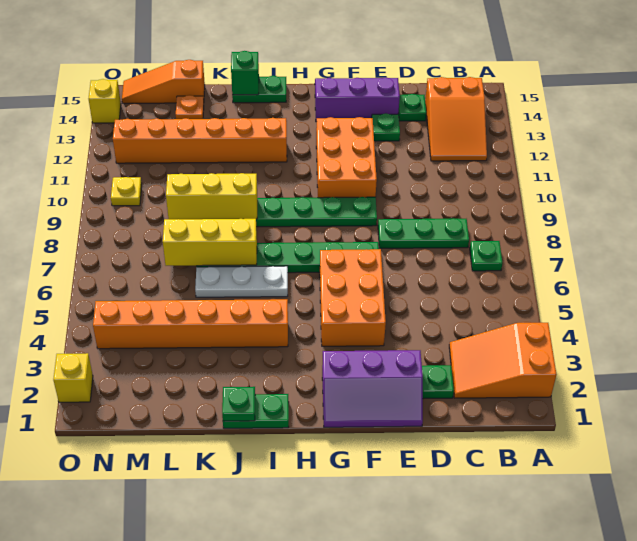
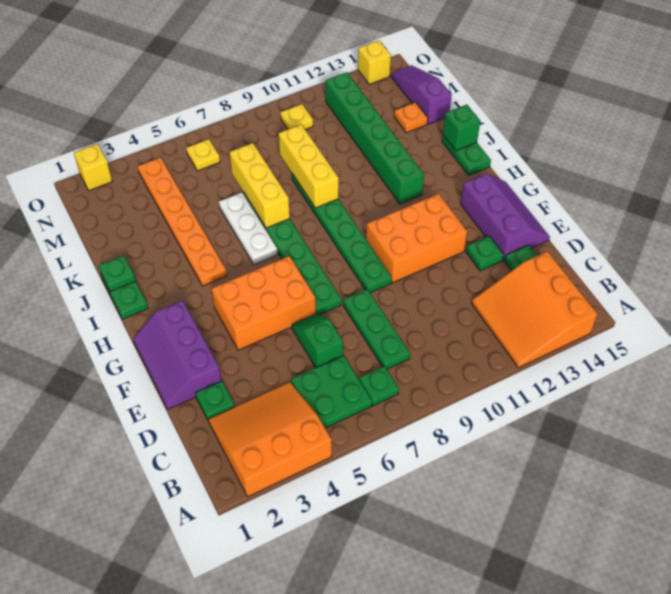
orange slope A2:C3 level 1 top A -> orange slope A2:C4 level 1 top A
none -> green plate B5:C6 level 1
orange slope B12:C14 level 1 top 14 -> orange slope A12:C14 level 1 top 14
none -> green slope D6:E6 level 1 top D
orange brick I4:N4 level 1 -> orange plate I4:N4 level 1
orange brick I12:N12 level 1 -> green brick I12:N12 level 1
orange slope L15:N15 level 1 top L -> purple slope L15:N15 level 1 top L
none -> yellow plate N6 level 1

